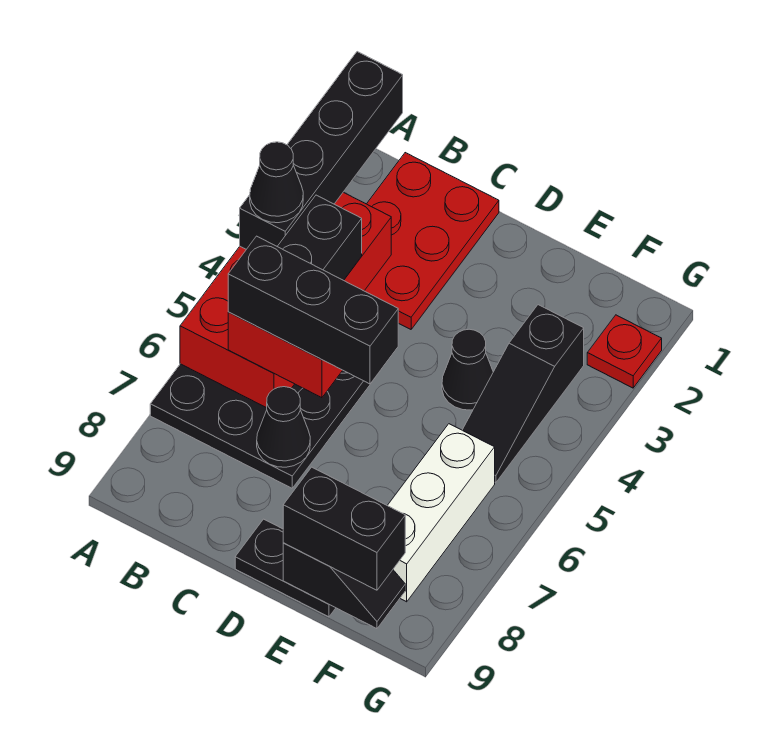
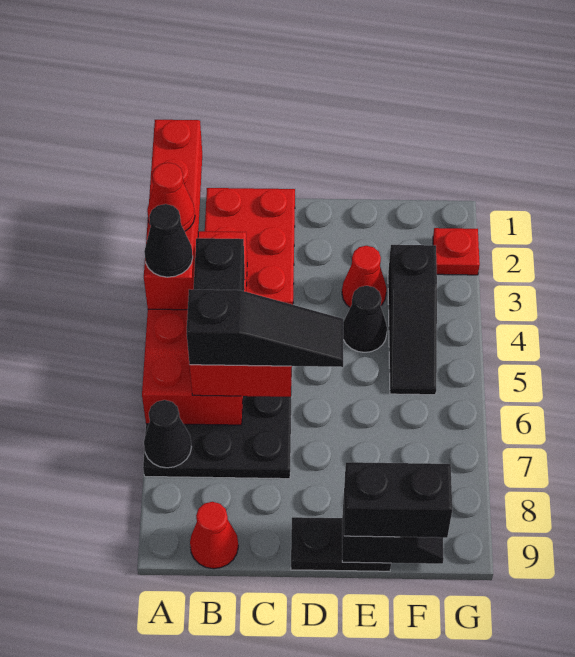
black brick A1:A4 level 3 -> red brick A1:A4 level 3
none -> red cone A3 level 4
black brick B6:D6 level 4 -> black slope B6:D6 level 4 top B
none -> red cone B9 level 1
black cone C7 level 2 -> black cone A7 level 2
none -> red cone E3 level 1
white brick F6:F8 level 1 -> none

